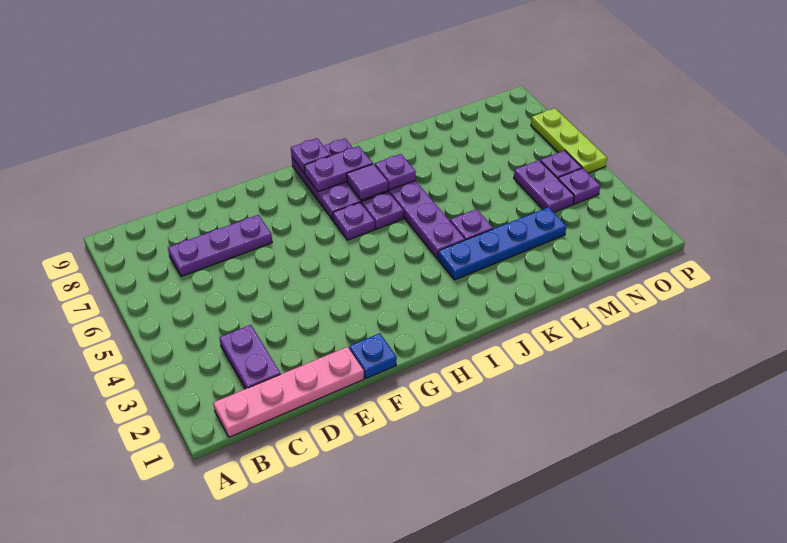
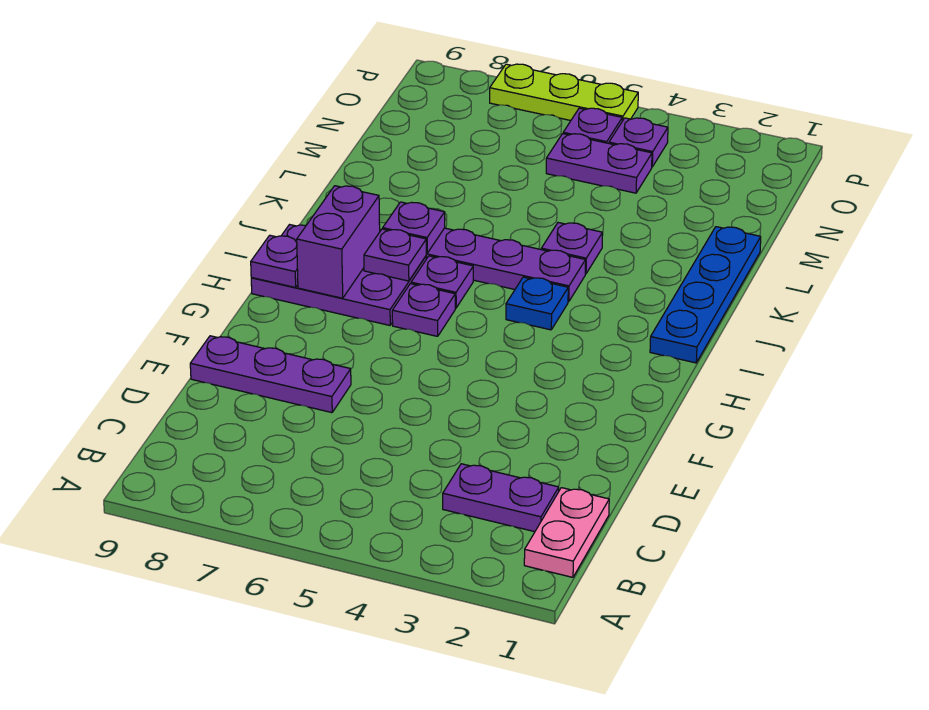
pink plate B1:E1 level 1 -> pink plate B1:C1 level 1
purple plate C7:E7 level 1 -> purple plate E7:E9 level 1
blue plate F1 level 1 -> blue plate I4 level 1
purple plate H8:I8 level 2 -> purple brick H8:I8 level 2
purple tile I7 level 2 -> purple plate I7 level 2
blue plate J3:M3 level 1 -> blue plate I1:L1 level 1

